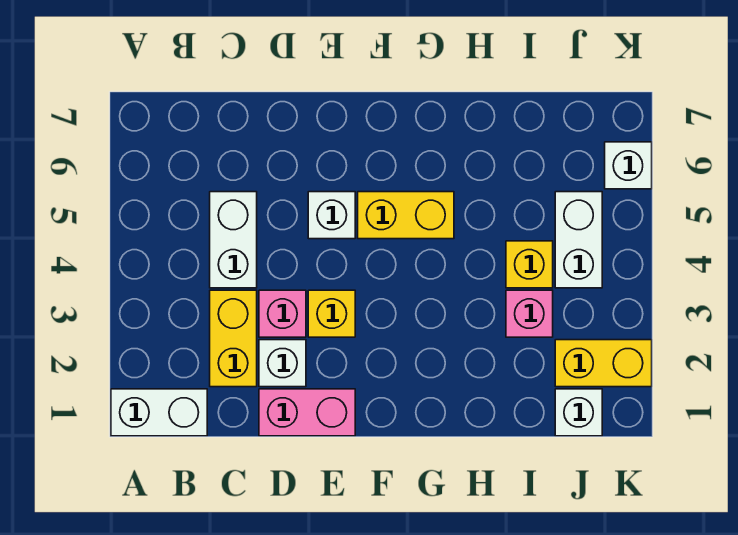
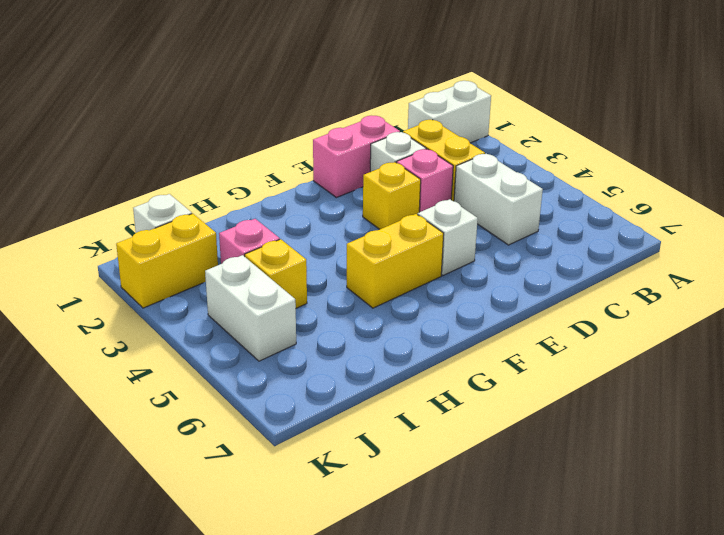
white brick K6 level 1 -> none

